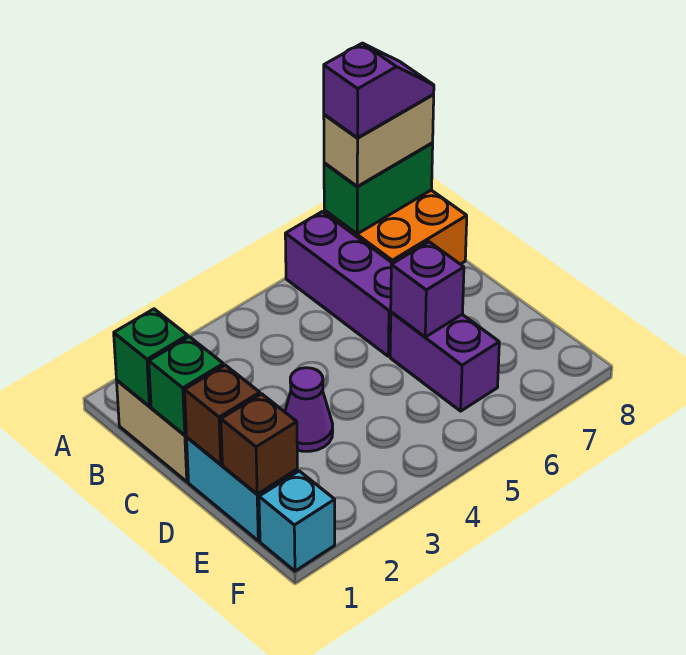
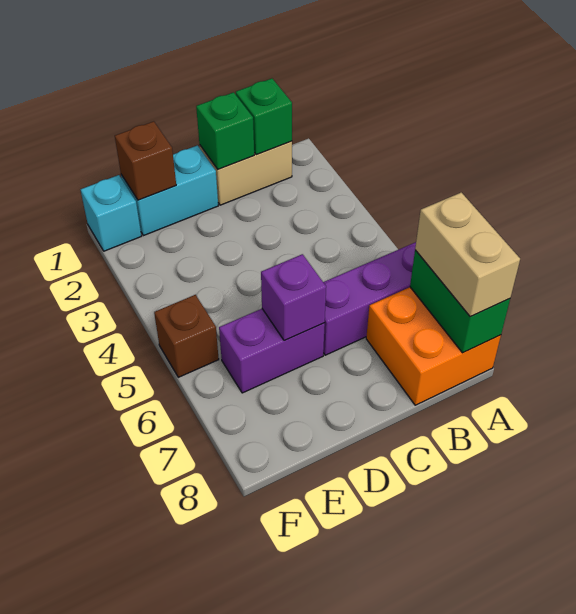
purple slope A7:A8 level 4 top 7 -> none
brown brick D1 level 2 -> brown brick F5 level 1
purple cone D3 level 1 -> none

